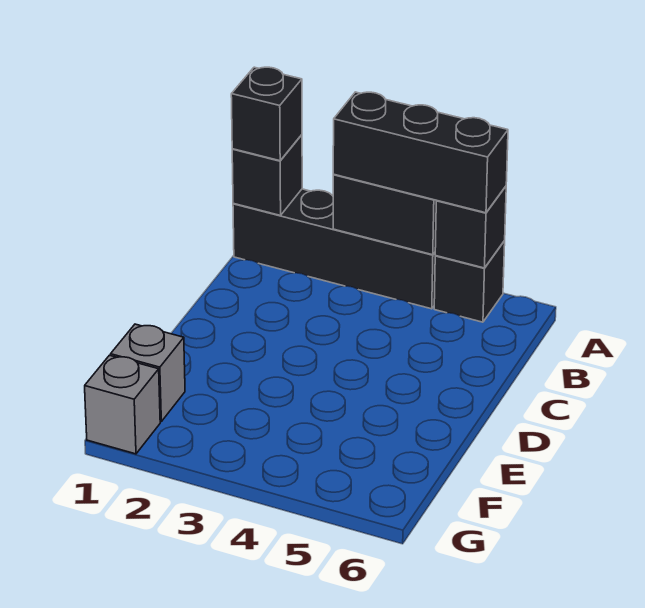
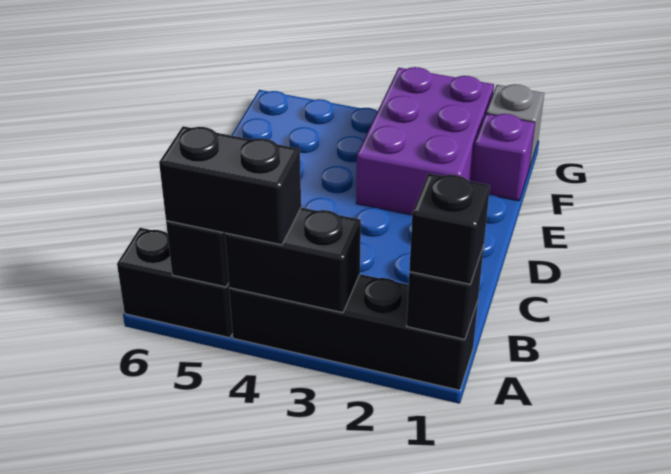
black brick A3:A5 level 3 -> black brick A4:A5 level 3
black brick A5 level 1 -> black brick A5:A6 level 1
none -> purple brick E2:G3 level 1
grey brick F1 level 1 -> purple brick F1 level 1

